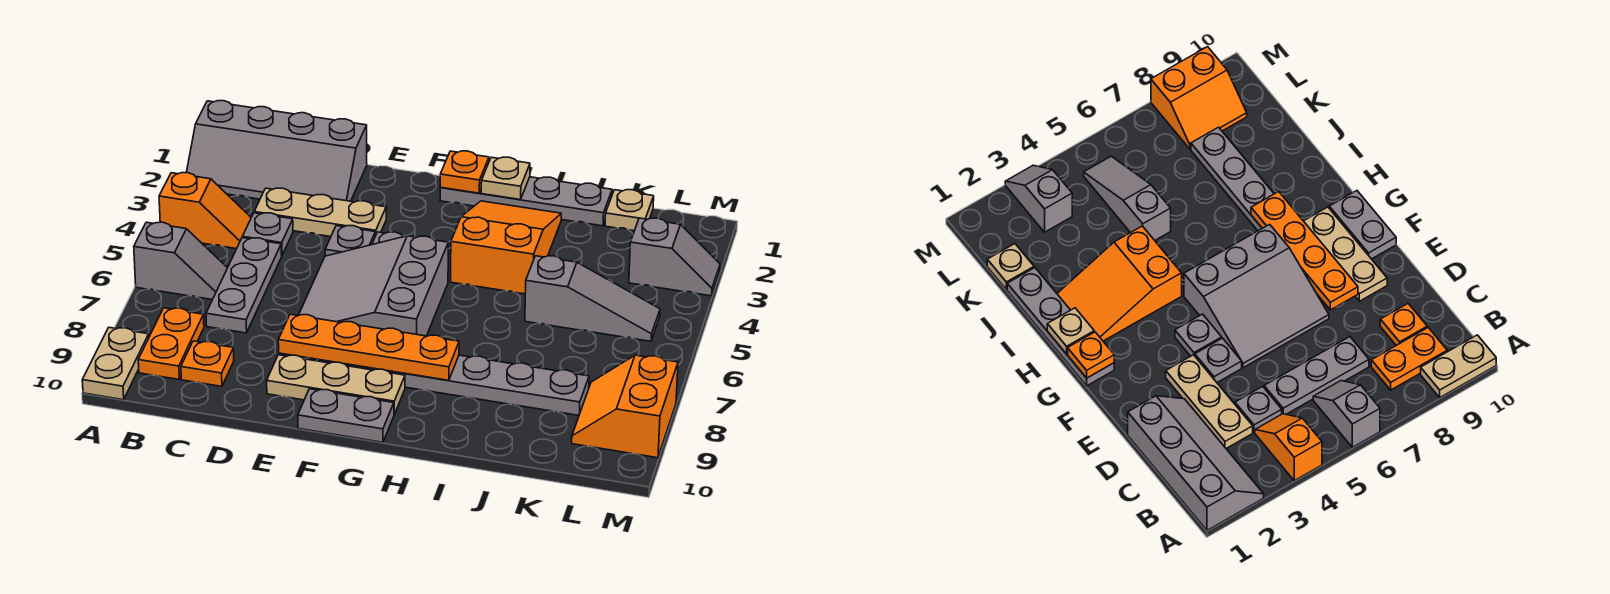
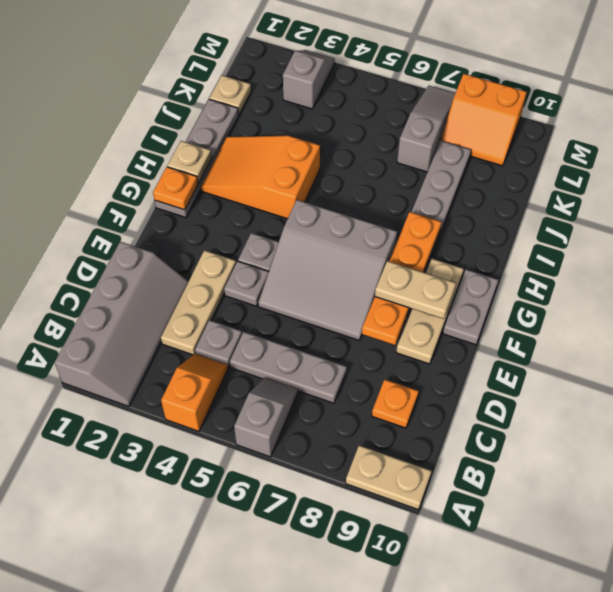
orange plate B8:B9 level 1 -> none
none -> tan plate F8:F9 level 3
grey slope J5:L5 level 1 top J -> grey slope K7:M7 level 1 top K

